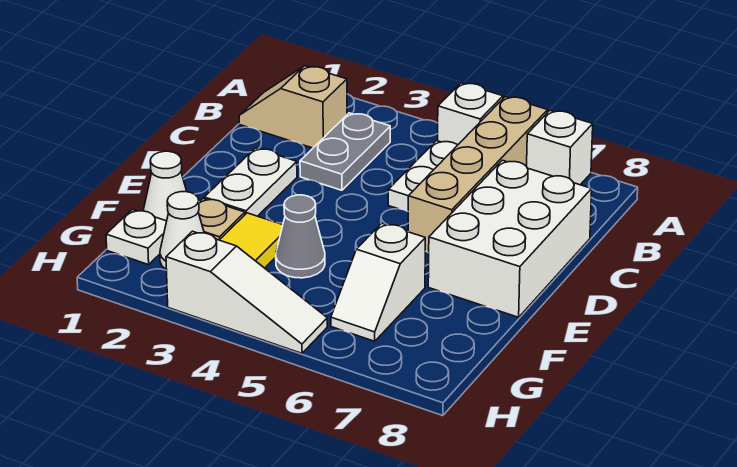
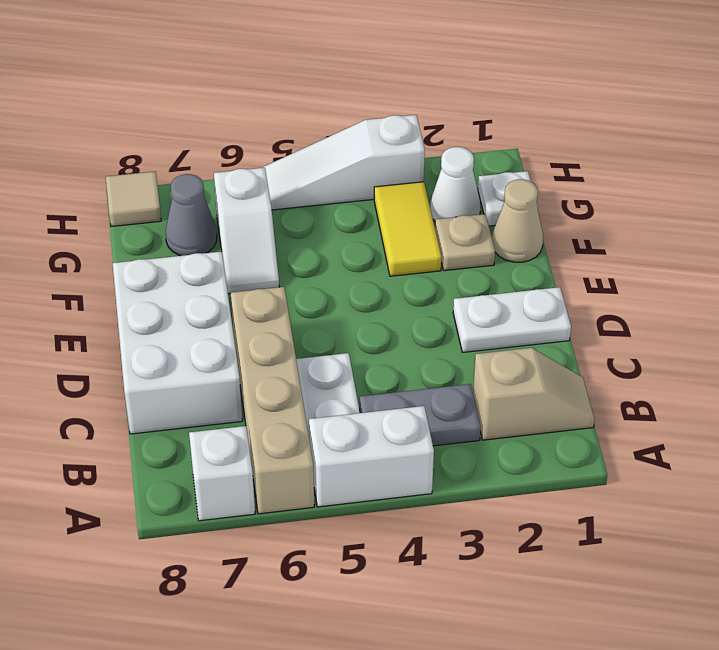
white brick A5 level 1 -> white brick A4:A5 level 1
grey plate B3:C3 level 1 -> grey plate B3:B4 level 1
white plate D2:E2 level 1 -> white plate D1:D2 level 1
white cone F1 level 1 -> tan cone F1 level 1
grey cone F4 level 1 -> grey cone G7 level 1
white slope F6:G6 level 1 top F -> white slope F6:G6 level 1 top G
none -> tan tile H8 level 1

